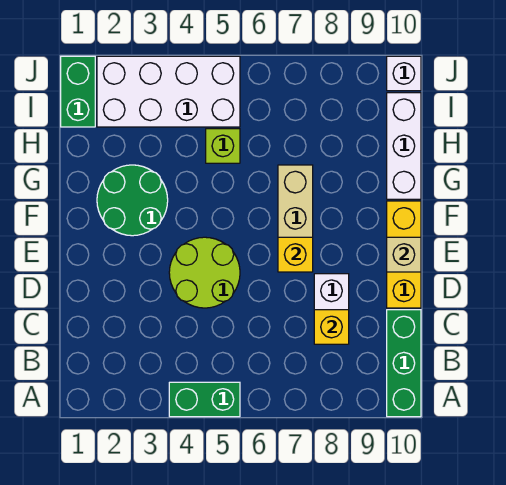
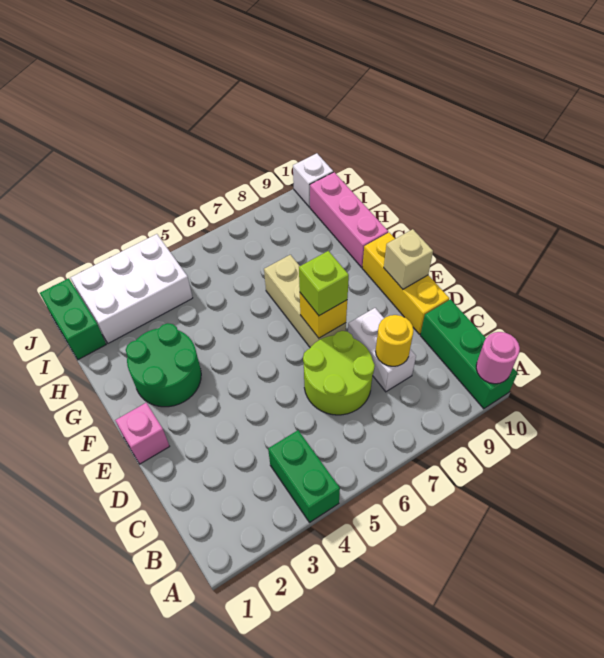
green brick A4:A5 level 1 -> green brick A4:B4 level 1
none -> pink round brick A10 level 2
yellow brick C8 level 2 -> yellow round brick C8 level 2
lime round brick D4:E5 level 1 -> lime round brick C6:D7 level 1
none -> pink brick E1 level 1
white brick G10:I10 level 1 -> pink brick G10:I10 level 1
lime brick H5 level 1 -> lime brick E7 level 3
white brick I2:J5 level 1 -> white brick I2:J4 level 1

